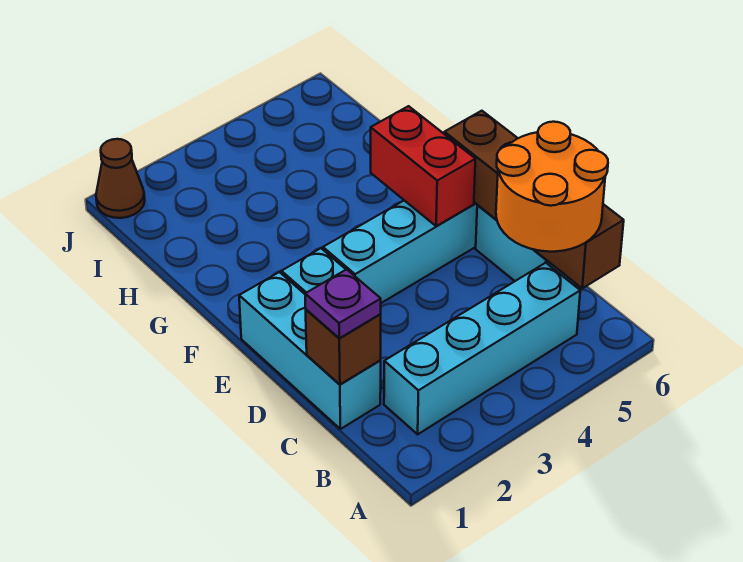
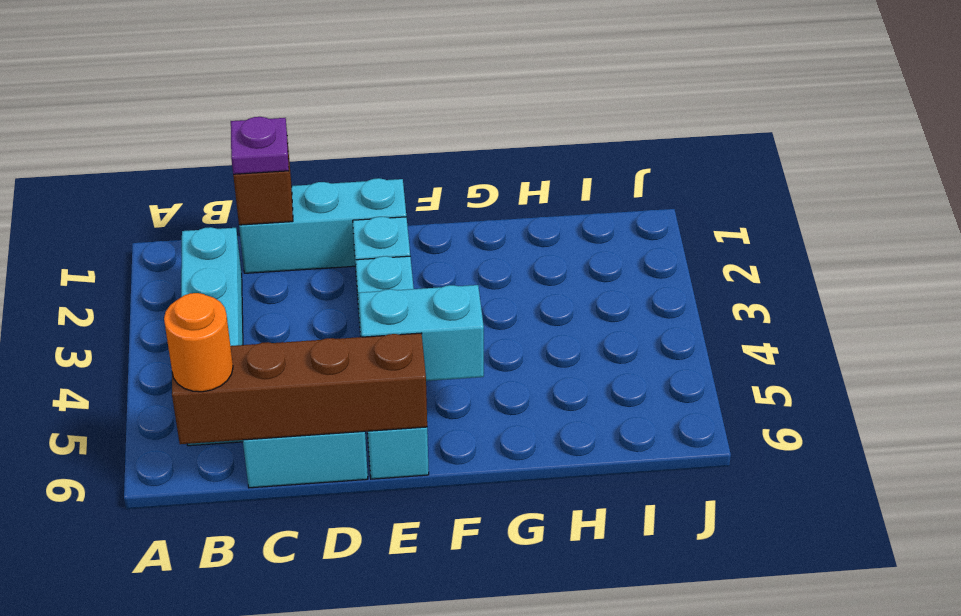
orange round brick B5:C6 level 3 -> orange round brick B6 level 3
red brick E5:F5 level 2 -> cyan brick E5:F5 level 2
brown cone J1 level 1 -> none

